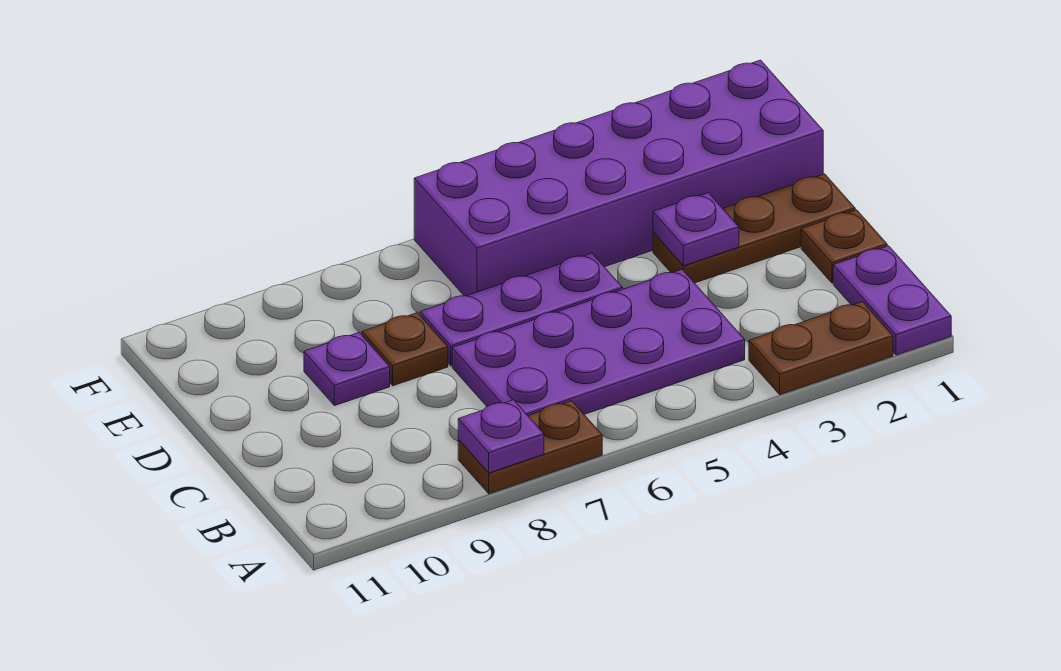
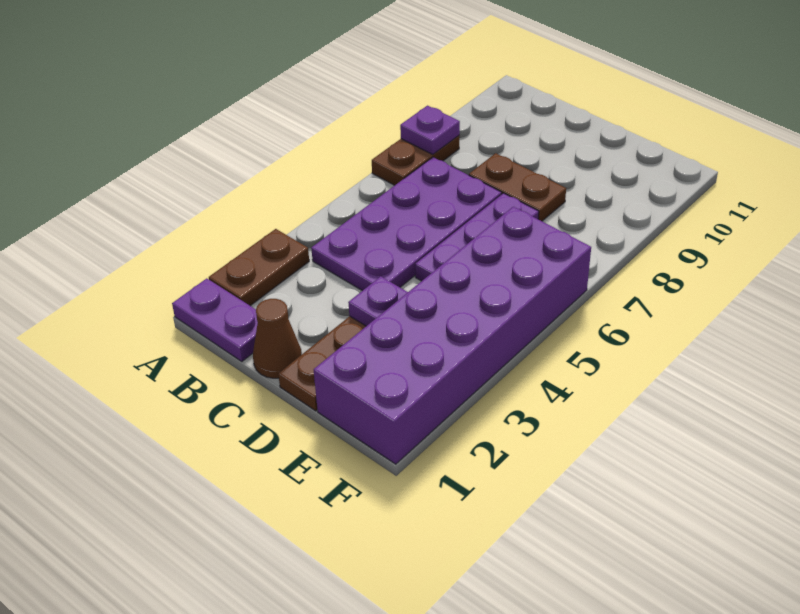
brown plate C1 level 1 -> brown cone C1 level 1
brown plate D8 level 1 -> brown plate C8:D8 level 1
purple plate D9 level 1 -> none

